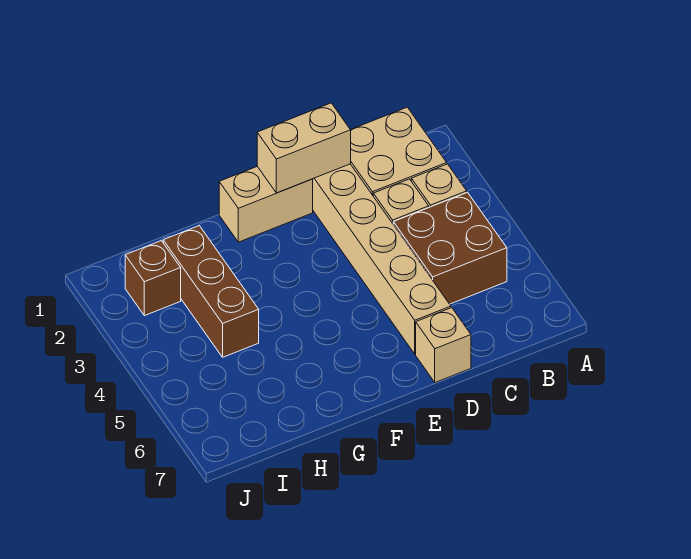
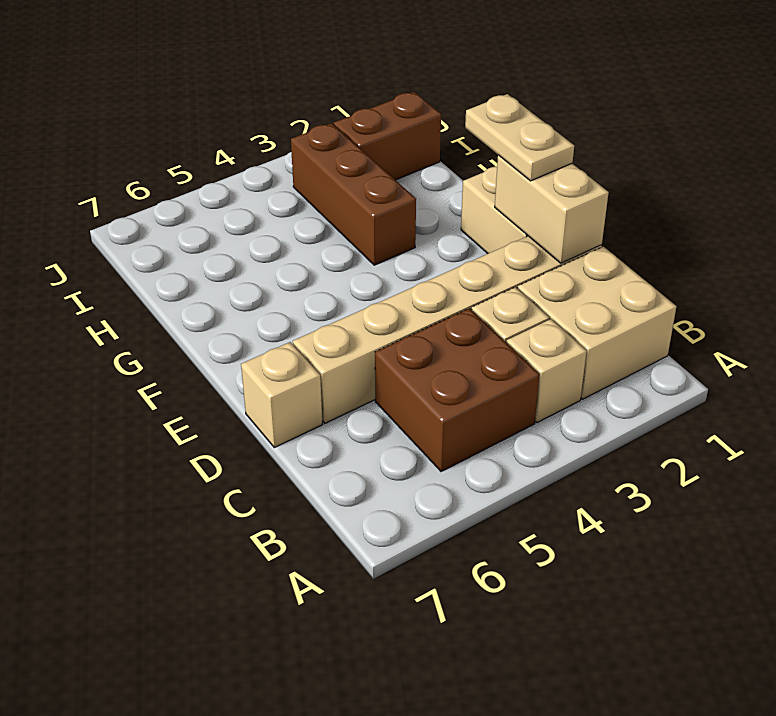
none -> tan plate E1:F1 level 3
brown brick H2:H4 level 1 -> brown brick G3:I3 level 1
brown brick I2 level 1 -> brown brick I1:I2 level 1

